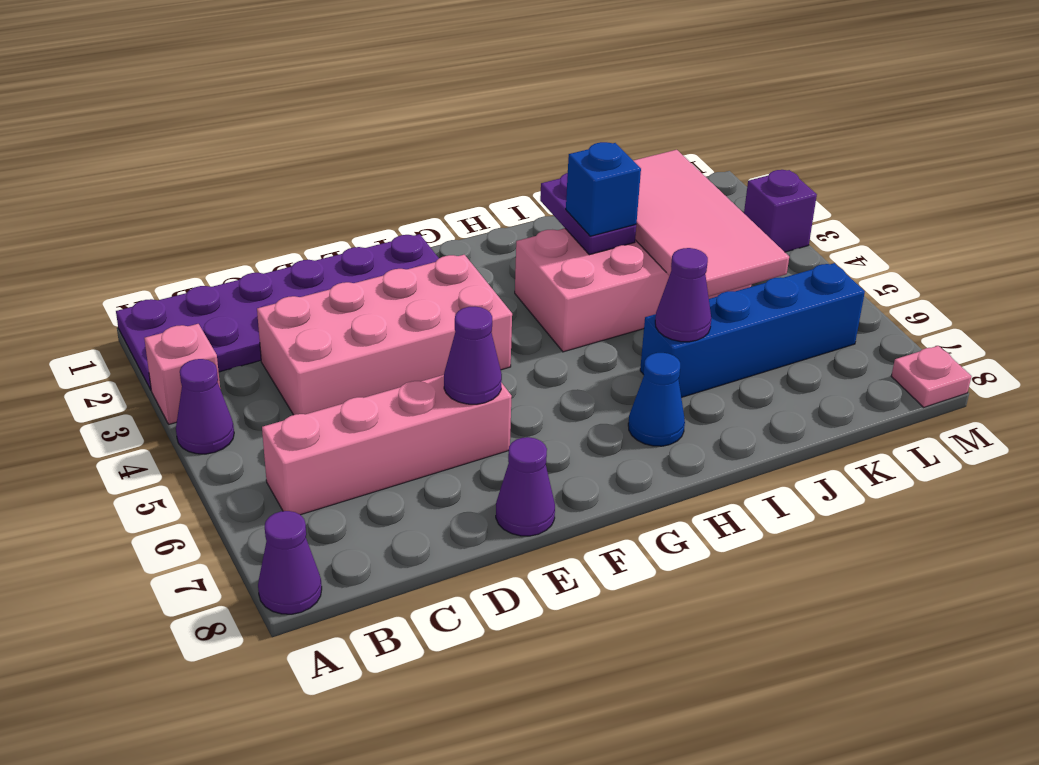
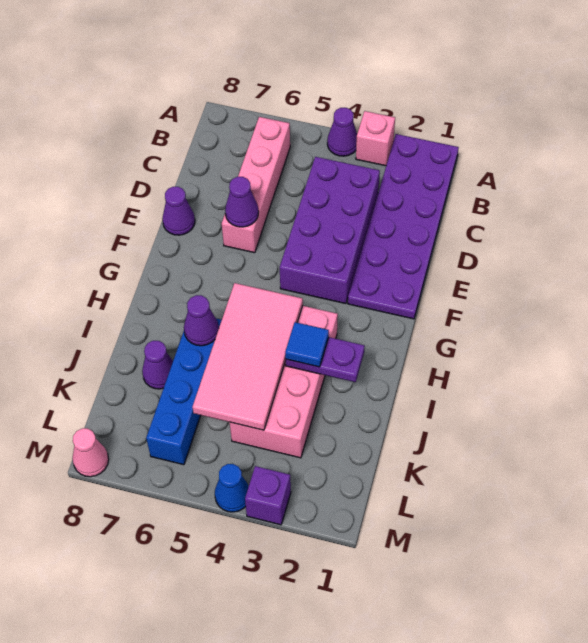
purple cone A8 level 1 -> purple cone J7 level 1
pink brick C3:F4 level 1 -> purple brick C3:F4 level 1
blue cone H7 level 1 -> blue cone M4 level 1
blue brick I3 level 3 -> blue tile I3 level 3
pink tile J2:K5 level 2 -> pink tile H4:K5 level 2
pink plate M8 level 1 -> pink cone M8 level 1

